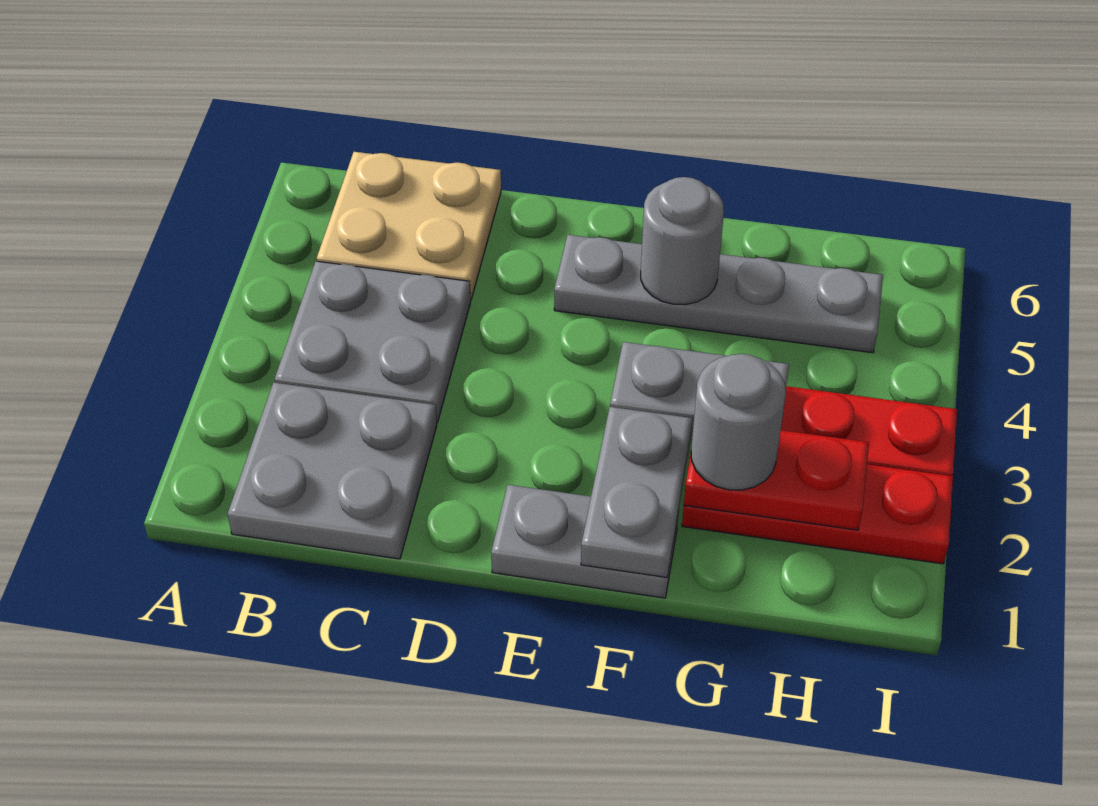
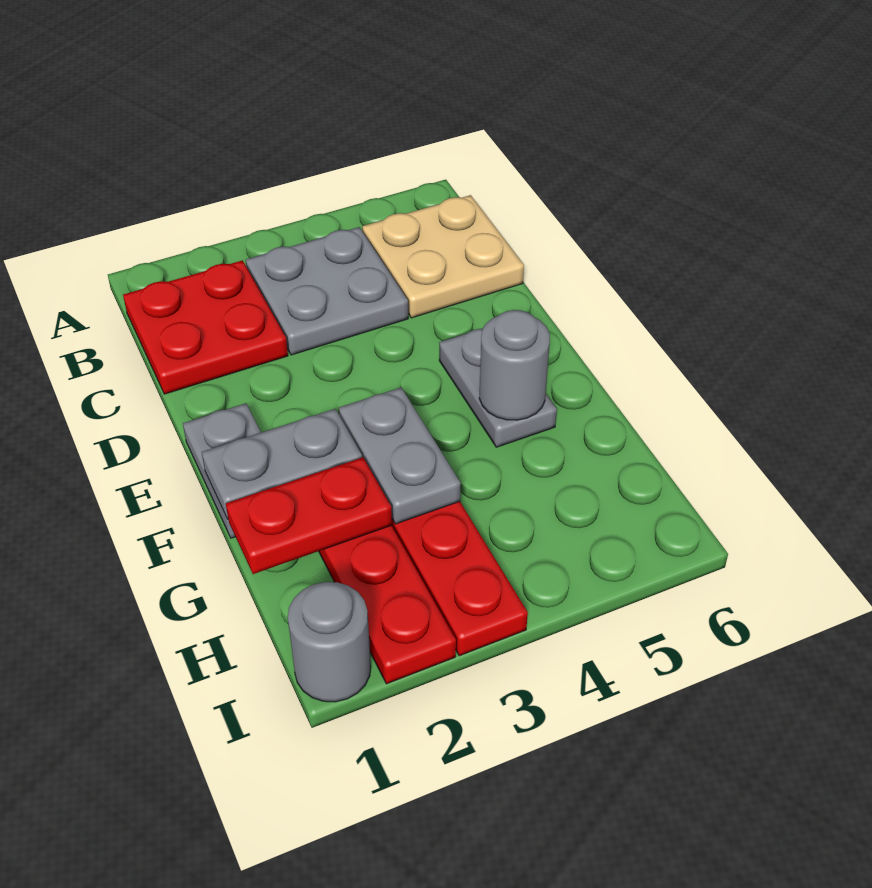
grey plate B1:C2 level 1 -> red plate B1:C2 level 1
grey plate E5:H5 level 1 -> grey plate E5:F5 level 1
red plate G2:H2 level 2 -> red plate G1:G2 level 2
grey round brick G2 level 3 -> grey round brick I1 level 1

